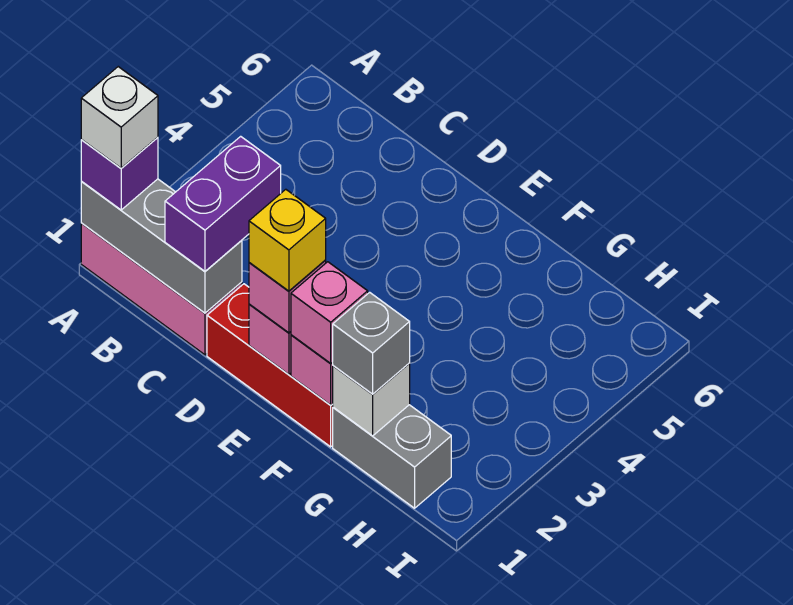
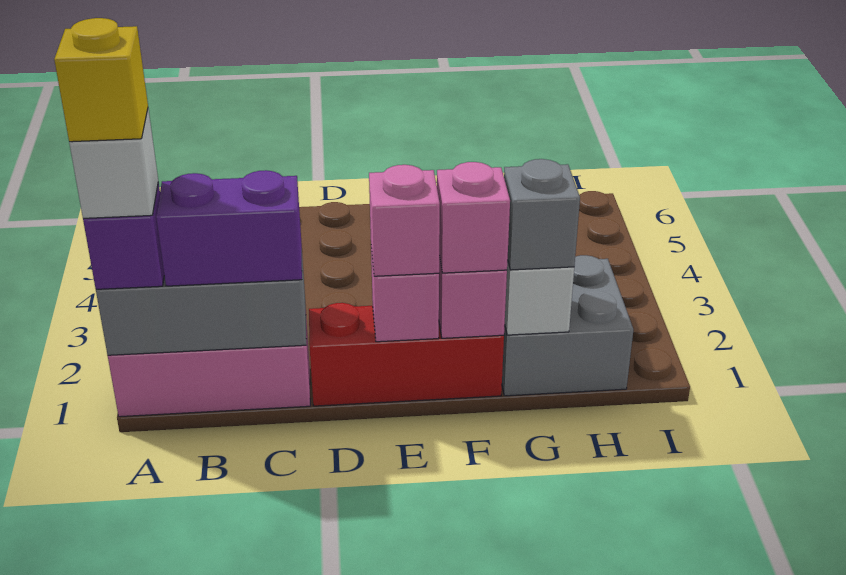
purple brick C1:C2 level 3 -> purple brick B1:C1 level 3
yellow brick E1 level 4 -> yellow brick A1 level 5
grey brick G1:H1 level 1 -> grey brick G1:H2 level 1

